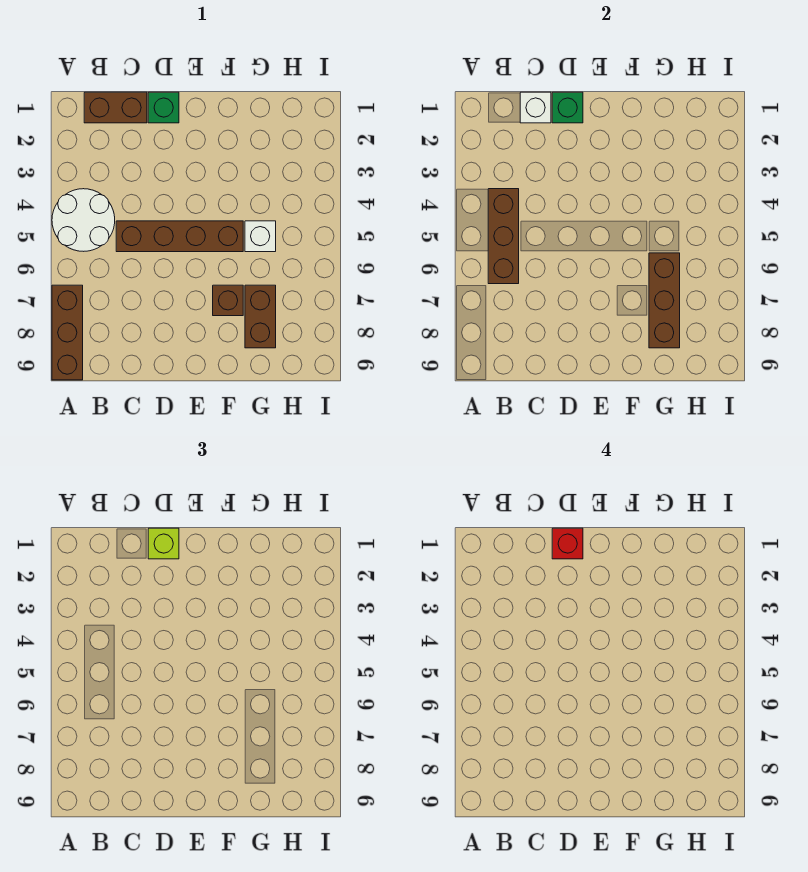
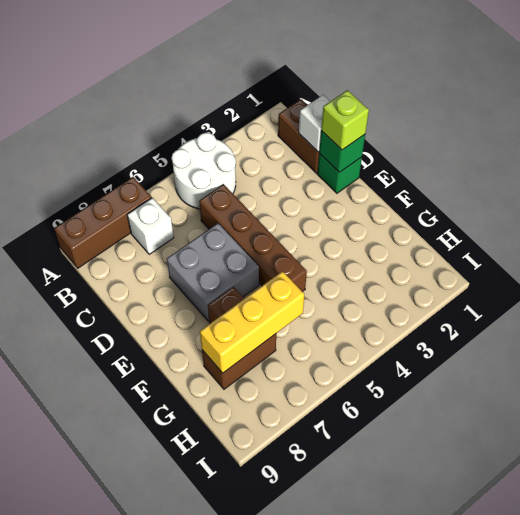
brown brick B4:B6 level 2 -> none
red brick D1 level 4 -> none
none -> grey brick D6:E7 level 1
white brick G5 level 1 -> white brick B7 level 1
brown brick G6:G8 level 2 -> yellow brick G6:G8 level 2

